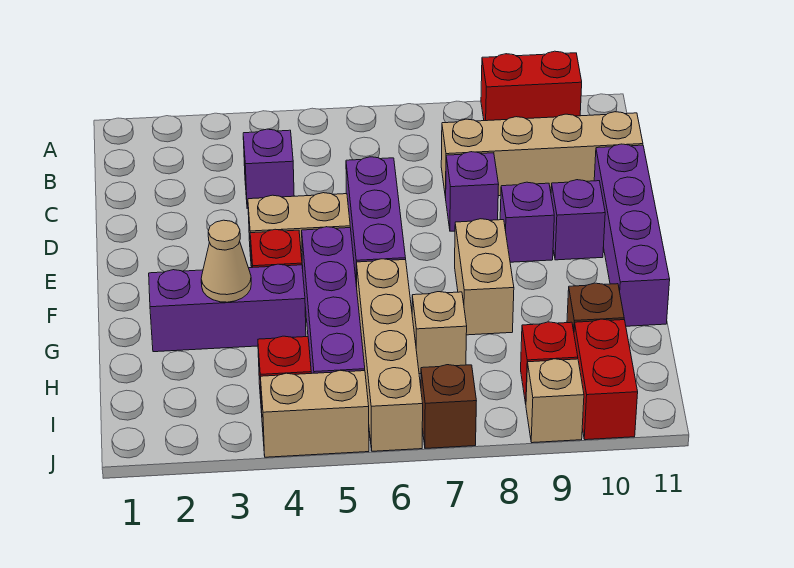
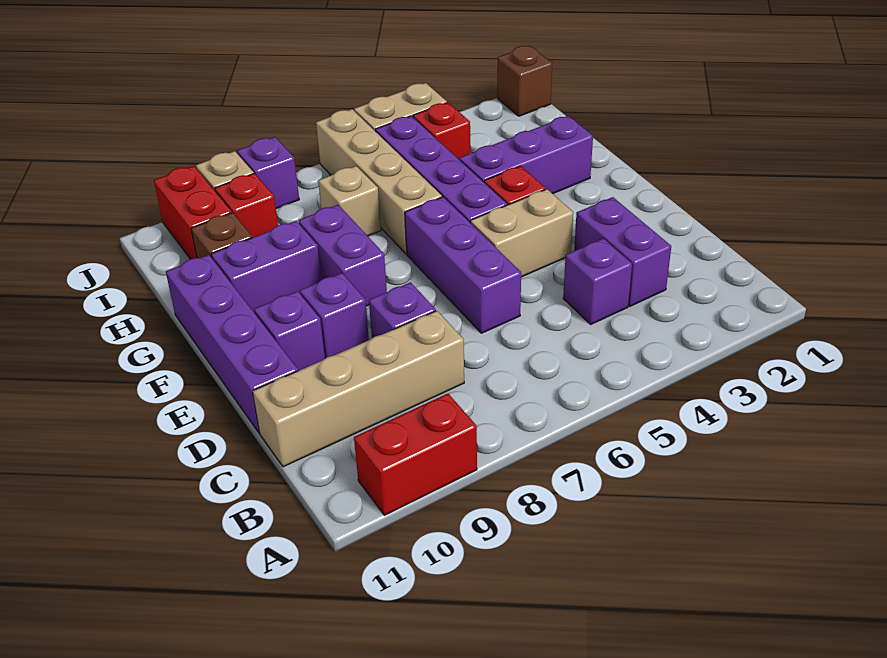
none -> purple brick C3:D3 level 1
tan brick F8:G8 level 1 -> purple brick F8:G8 level 1
tan cone G3 level 2 -> none
none -> purple brick G9:G10 level 1
brown brick J7 level 1 -> brown brick J1 level 1
none -> purple brick J8 level 1

